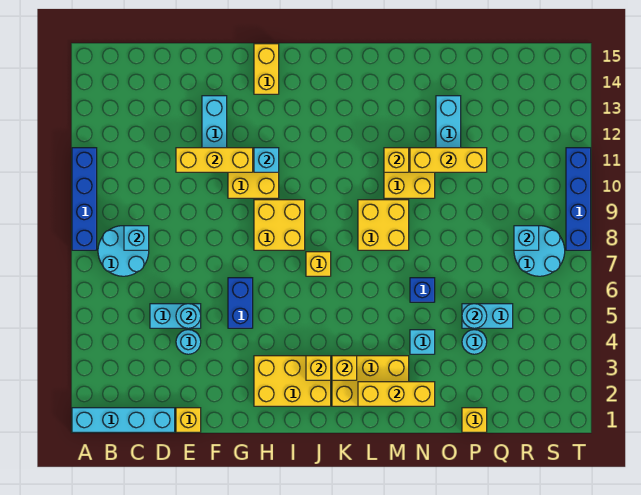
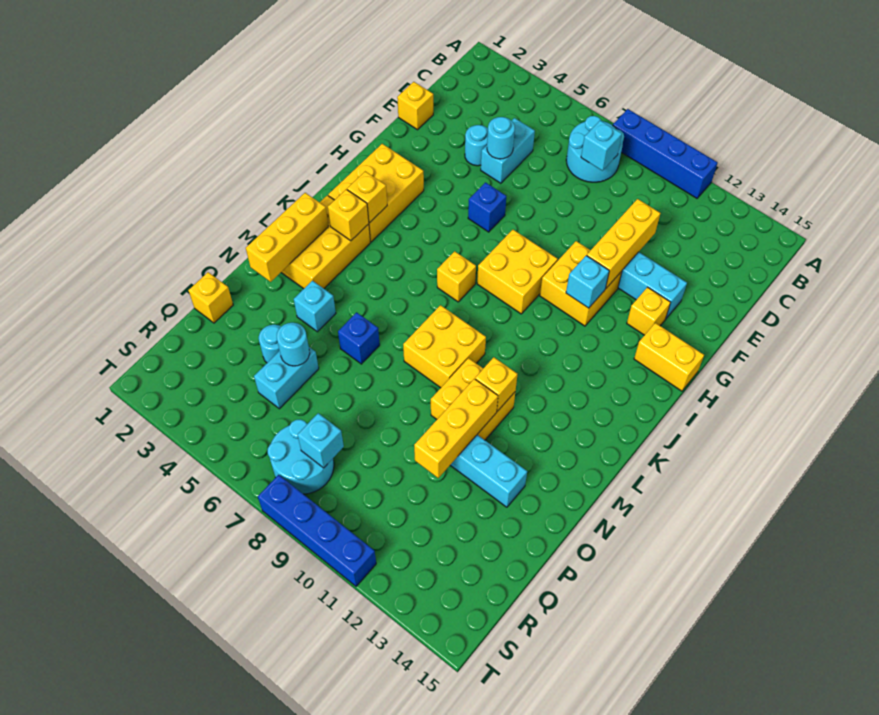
cyan brick A1:D1 level 1 -> none
blue brick G5:G6 level 1 -> blue brick G6 level 1
none -> yellow brick G13 level 1

